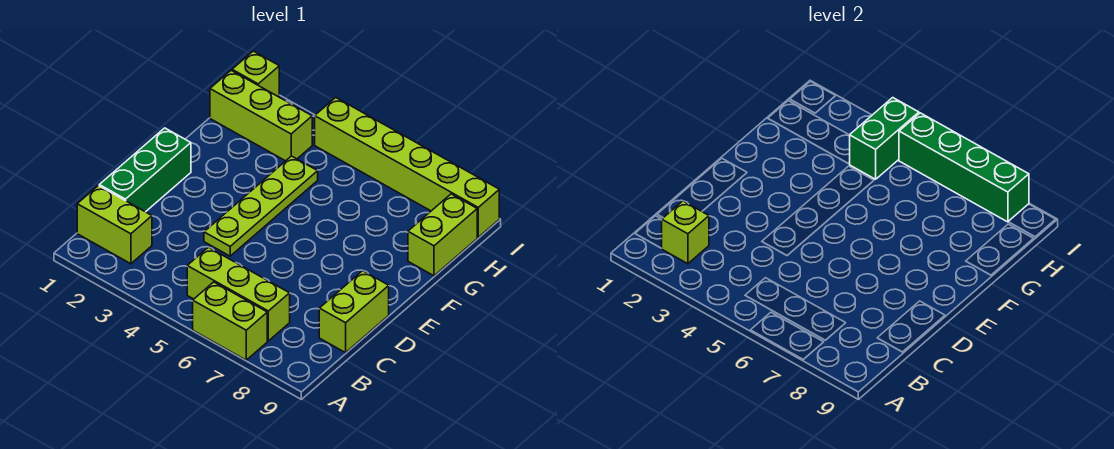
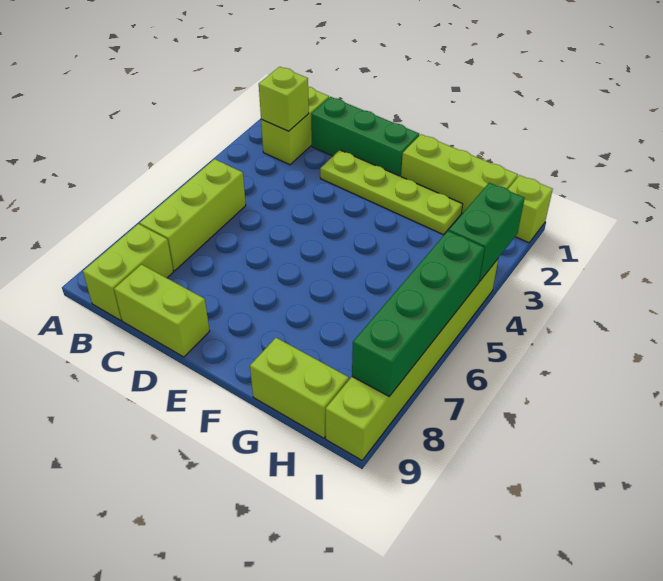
lime brick A6:A7 level 1 -> lime brick B8:B9 level 1
lime plate D4:G4 level 1 -> lime plate D2:G2 level 1
lime brick H1:H3 level 1 -> lime brick F1:H1 level 1
green brick H4:I4 level 2 -> green brick I3:I4 level 2

